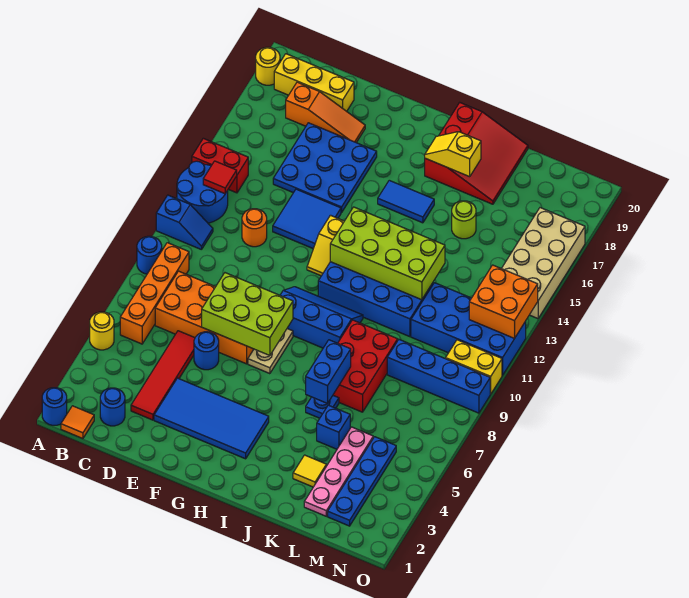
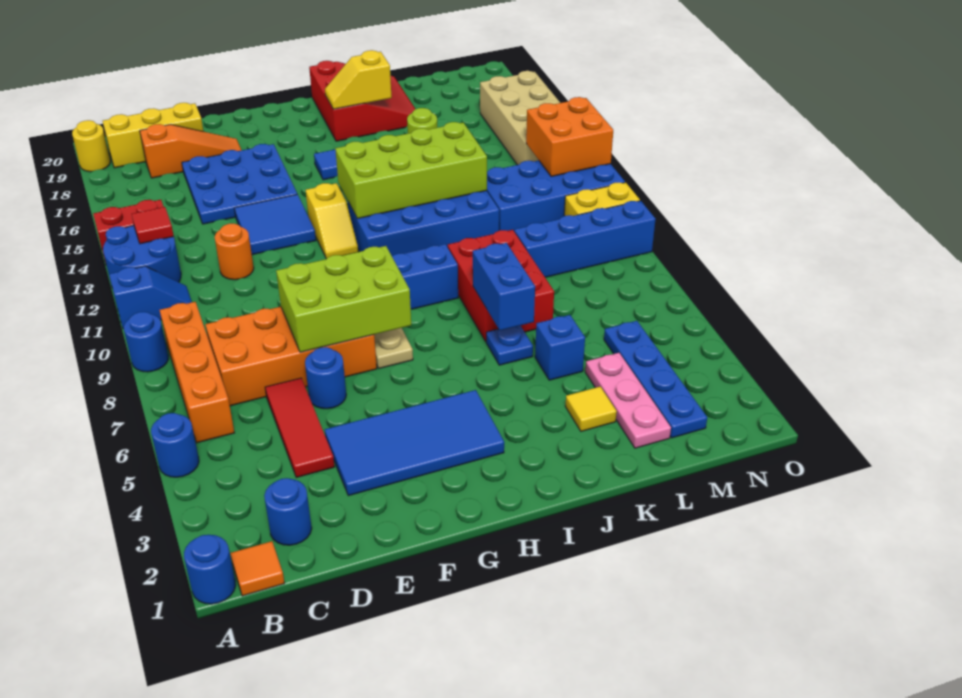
yellow round brick A5 level 1 -> blue round brick A5 level 1
red tile D3:D6 level 1 -> red tile D4:D6 level 1
pink plate L2:L5 level 1 -> pink plate L2:L4 level 1

